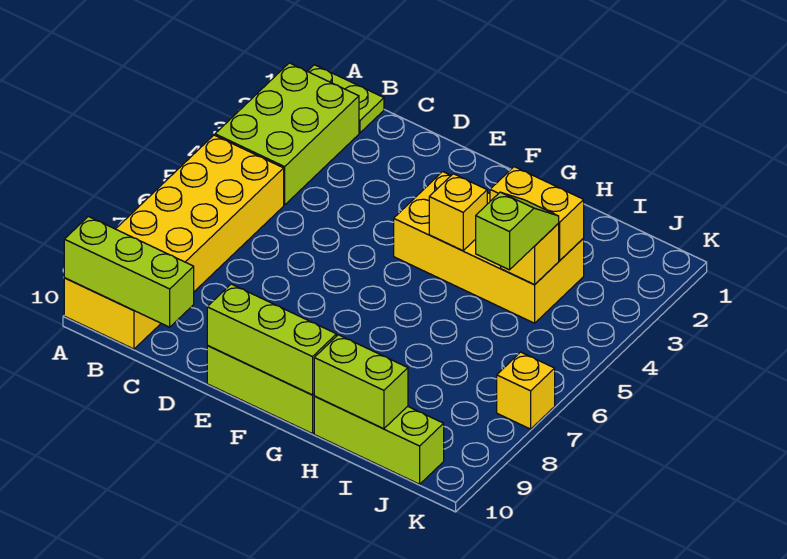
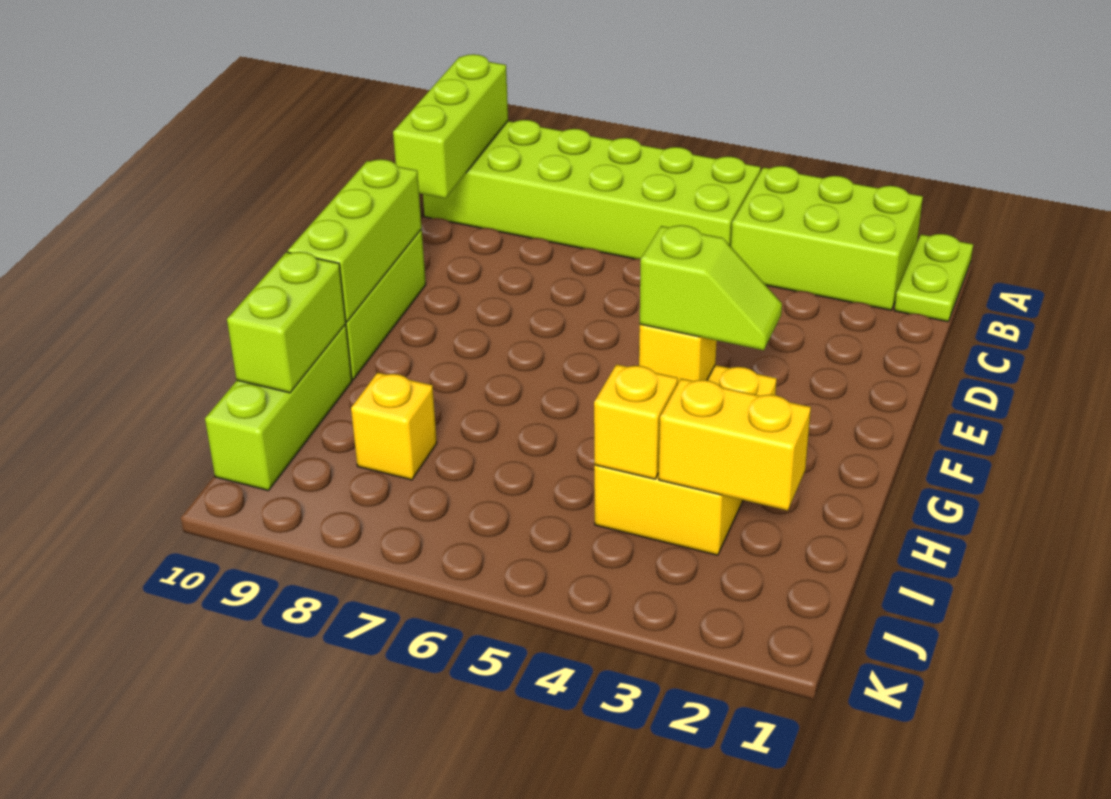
yellow brick A5:B10 level 1 -> lime brick A5:B10 level 1
yellow brick F3:I4 level 1 -> yellow brick G3:I4 level 1
yellow brick H3:I3 level 2 -> yellow brick I2:I3 level 2
lime slope I4:I5 level 3 top 5 -> lime slope G3:G4 level 3 top 4
yellow brick K7 level 1 -> yellow brick I8 level 1

